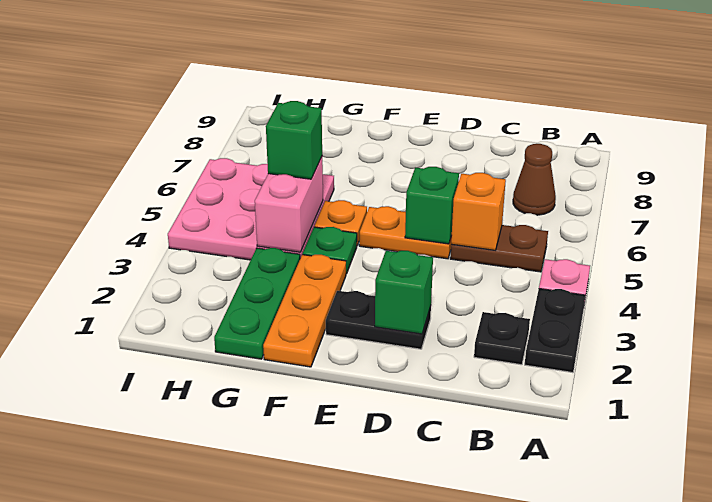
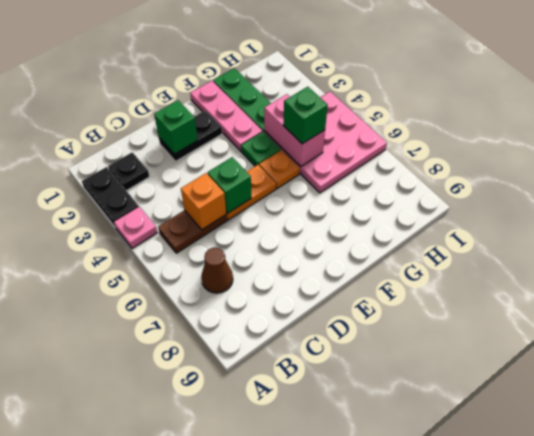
orange plate F1:F3 level 1 -> pink plate F1:F3 level 1

